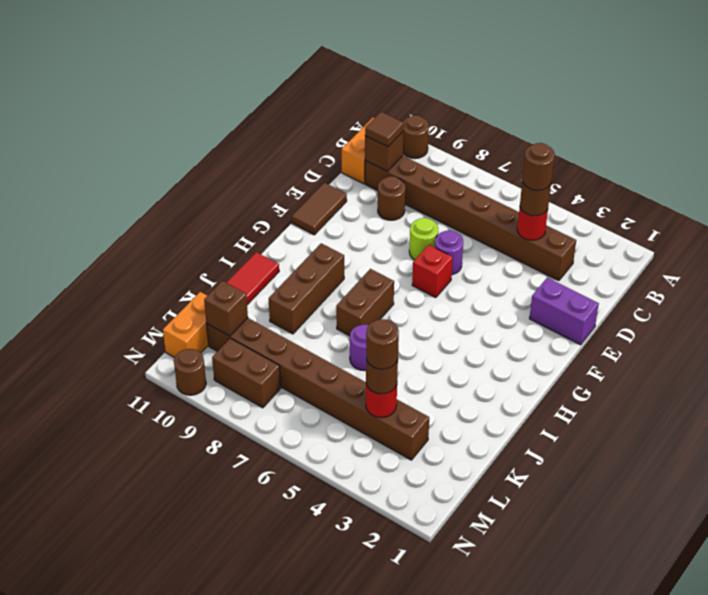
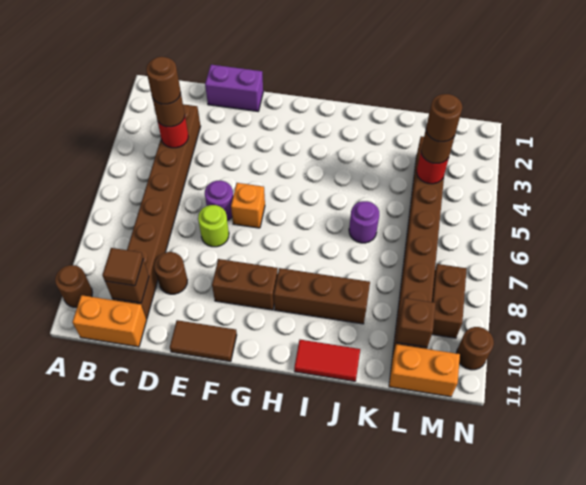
purple brick E1:E2 level 1 -> purple brick D1:E1 level 1
red brick F6 level 1 -> orange brick F6 level 1
brown brick H7:I7 level 1 -> brown brick F9:G9 level 1

